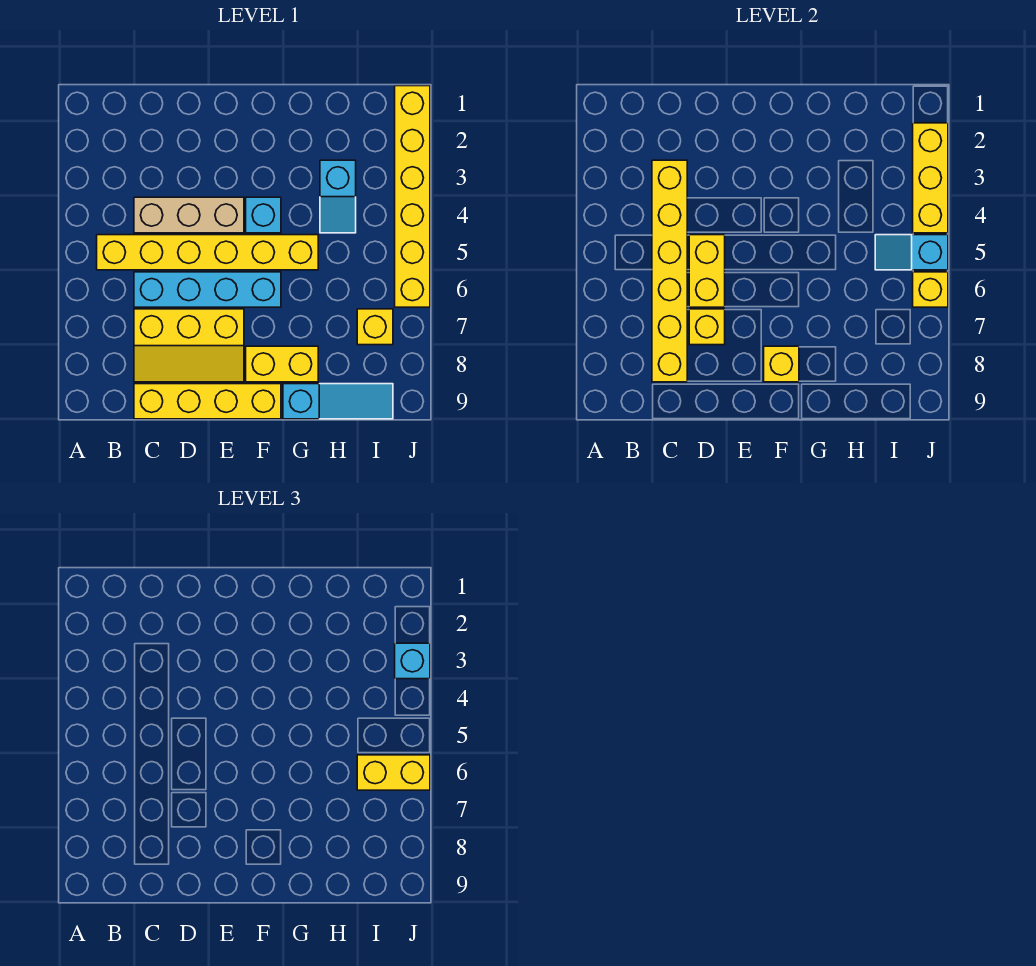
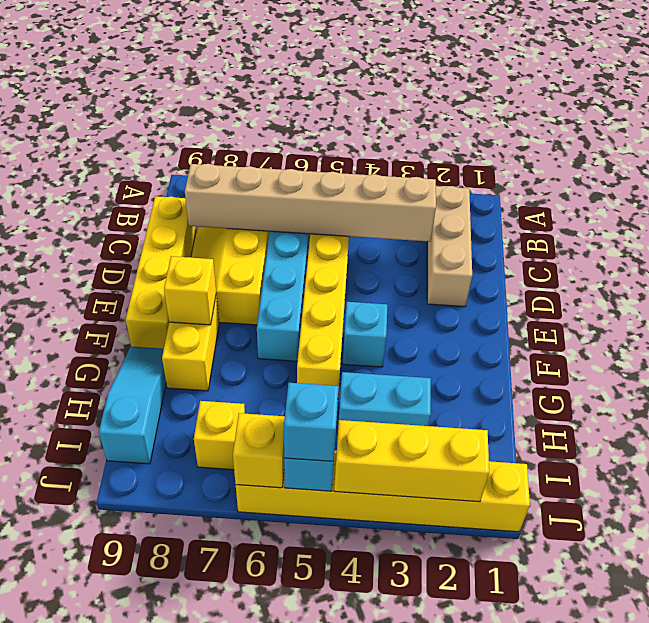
yellow brick C3:C8 level 2 -> tan brick C3:C8 level 2
tan brick C4:E4 level 1 -> tan brick B2:D2 level 1
yellow brick D5:D6 level 2 -> none
yellow brick D7 level 2 -> none
cyan slope G9:I9 level 1 top G -> cyan slope G9:I9 level 1 top I
cyan slope H3:H4 level 1 top 3 -> cyan brick H3:H4 level 1
yellow brick I6:J6 level 3 -> none
cyan brick J3 level 3 -> cyan brick J5 level 3

